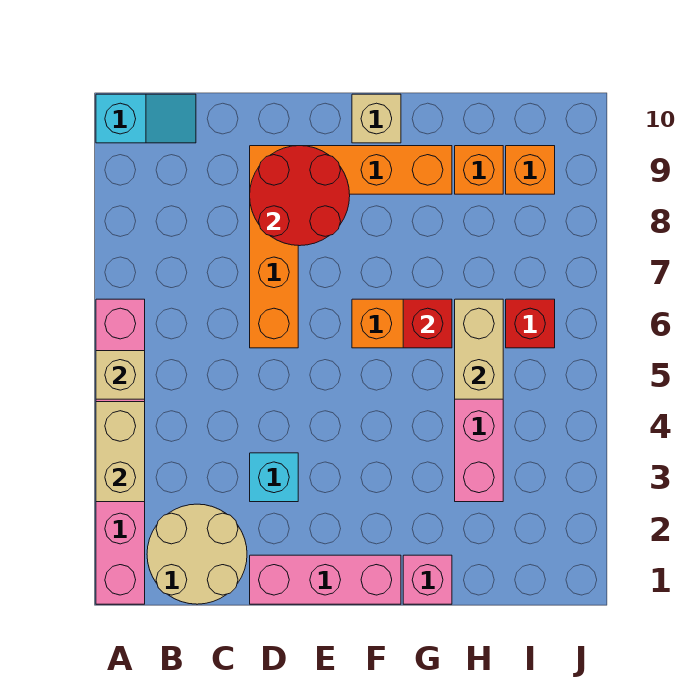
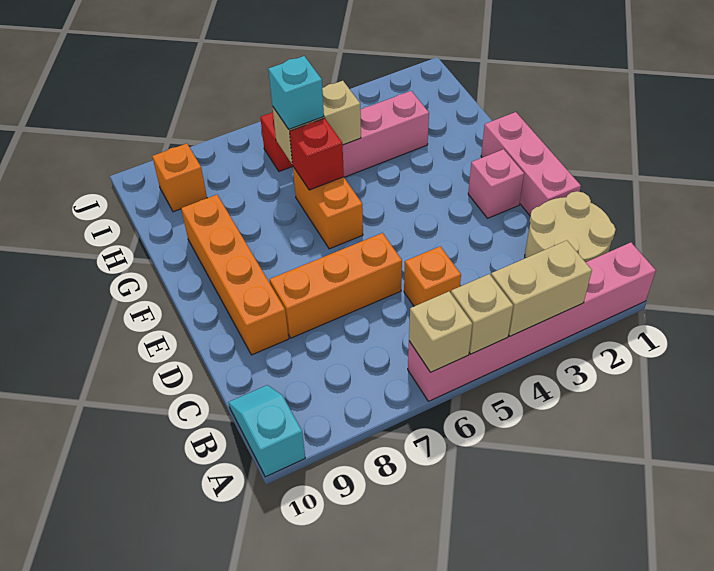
cyan brick D3 level 1 -> cyan brick H6 level 3
red round brick D8:E9 level 2 -> none
tan brick F10 level 1 -> tan brick A6 level 2
pink brick G1 level 1 -> pink brick E2 level 1
orange brick H9 level 1 -> orange brick C5 level 1

